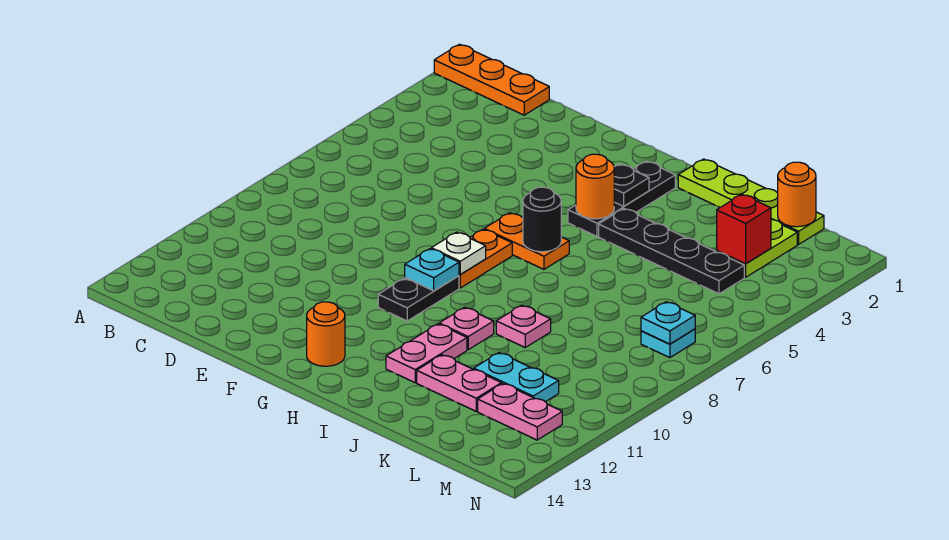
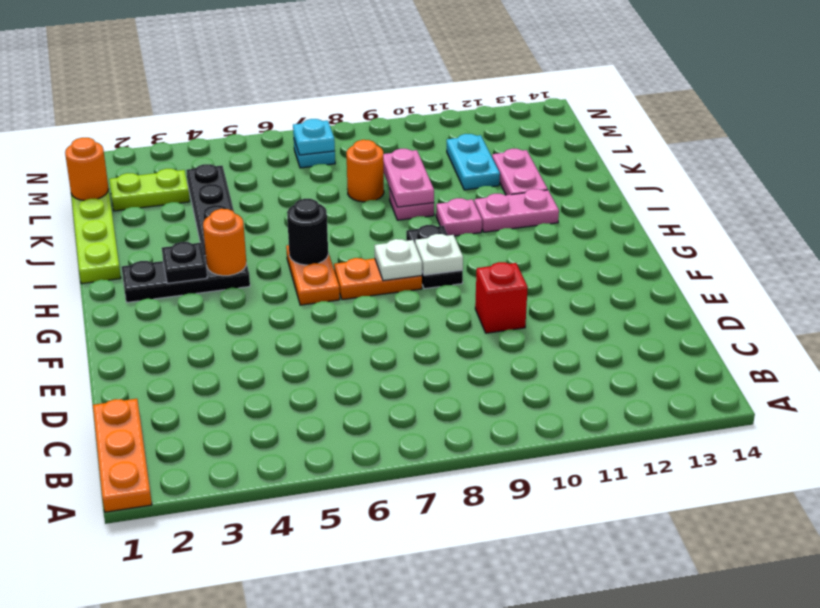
black plate G9:G10 level 1 -> black plate G9:H9 level 1
cyan plate G9 level 2 -> white plate G9 level 2
orange round brick G13 level 1 -> orange round brick K8 level 1
red brick L3 level 2 -> red brick E10 level 1
pink plate L12:M12 level 1 -> pink plate J9:K9 level 2

